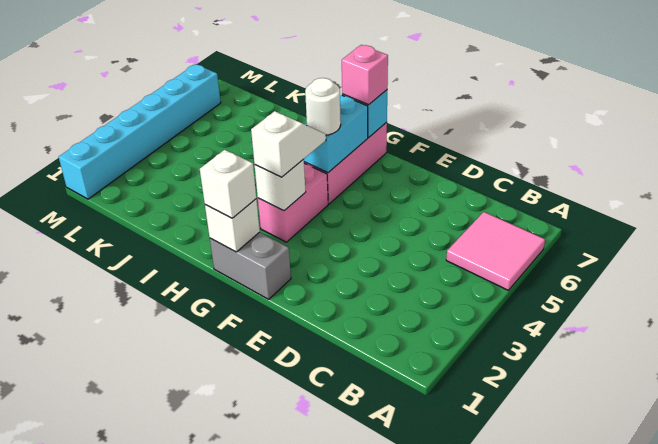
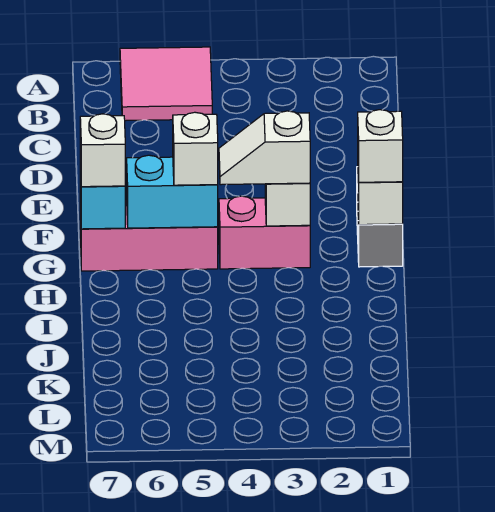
white round brick G5 level 3 -> white brick G5 level 3
pink brick G7 level 3 -> white brick G7 level 3
cyan brick M1:M6 level 1 -> none

